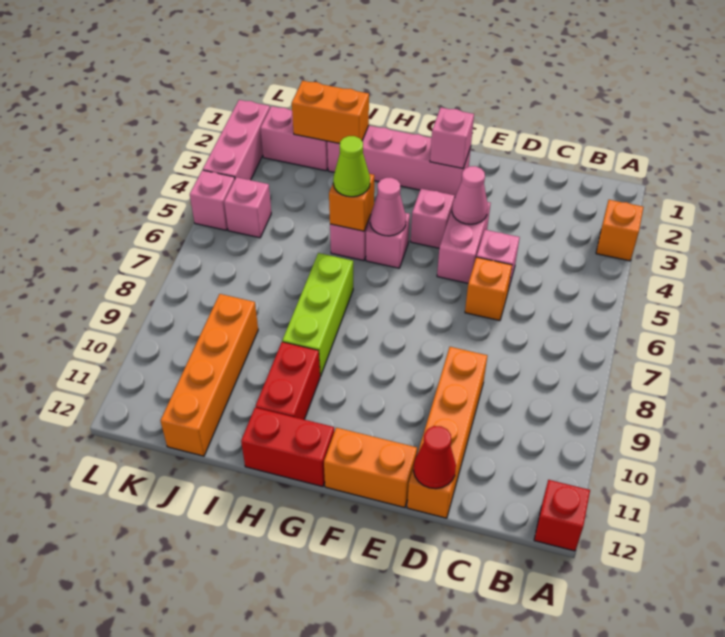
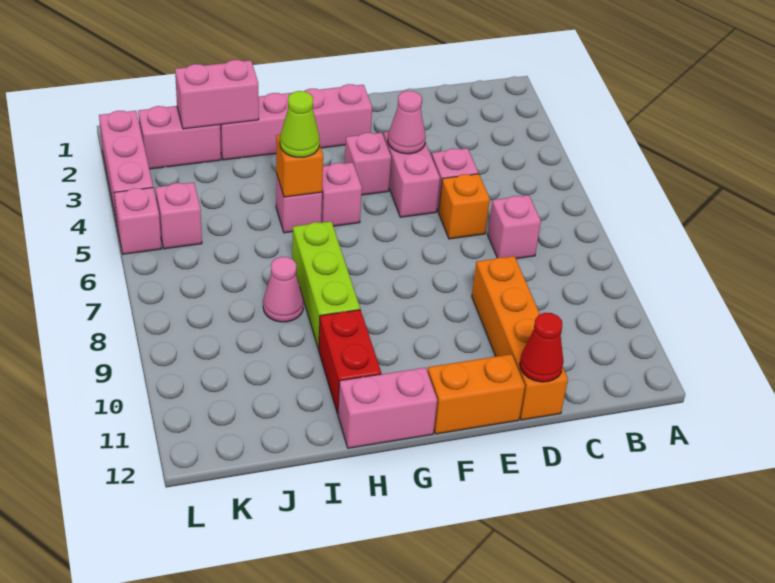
orange brick A3 level 1 -> none
red brick A12 level 1 -> none
pink brick F2 level 2 -> pink brick C7 level 1
pink cone G5 level 2 -> pink cone I8 level 1
red brick G12:H12 level 1 -> pink brick G12:H12 level 1
orange brick I2:J2 level 2 -> pink brick I2:J2 level 2
orange brick J9:J12 level 1 -> none

